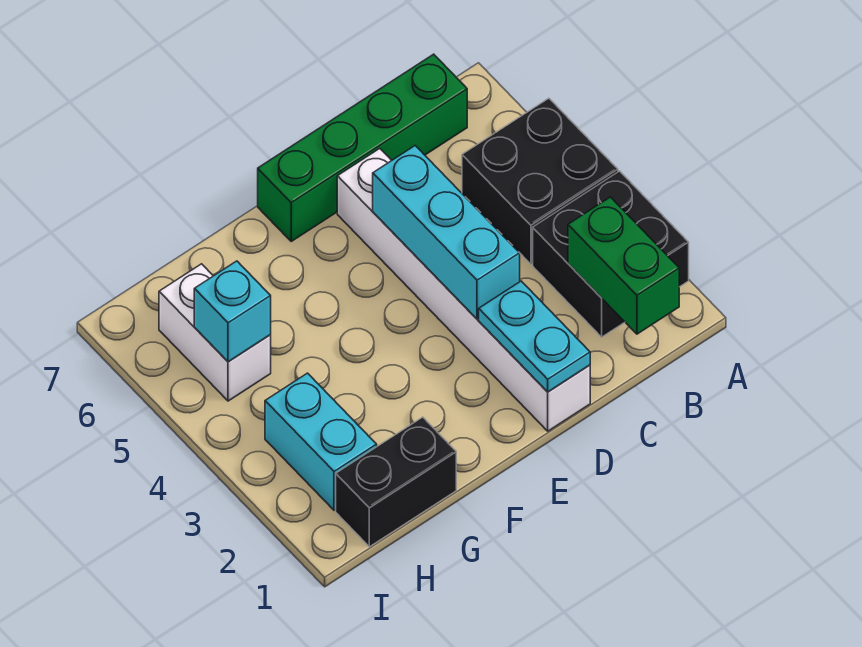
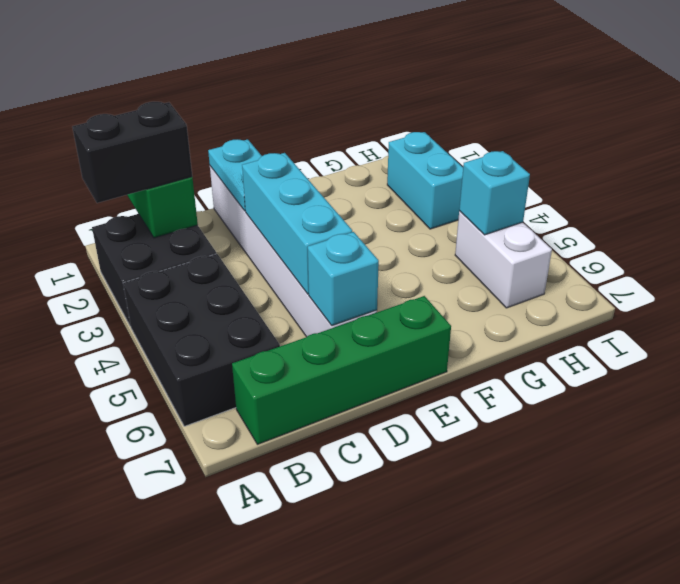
black brick A4:B5 level 1 -> black brick A4:B6 level 1
none -> cyan brick D6 level 2
black brick G1:H1 level 1 -> black brick A2:B2 level 3

